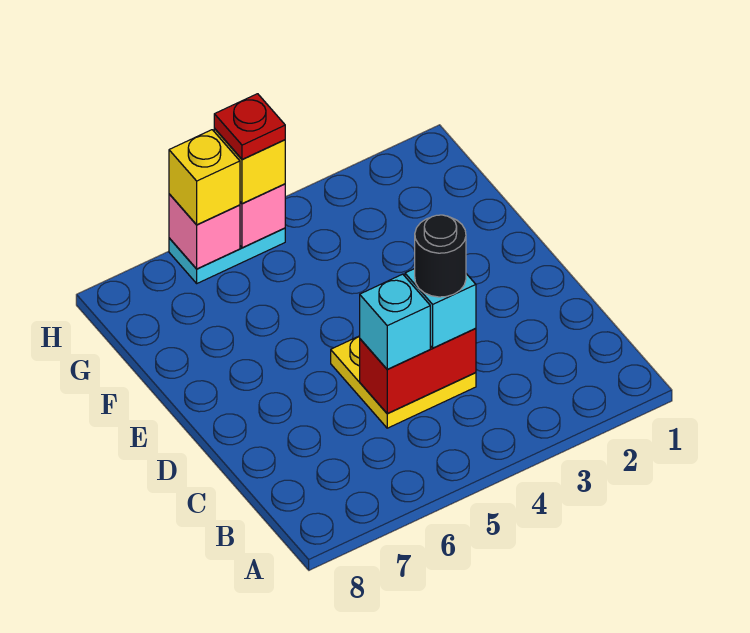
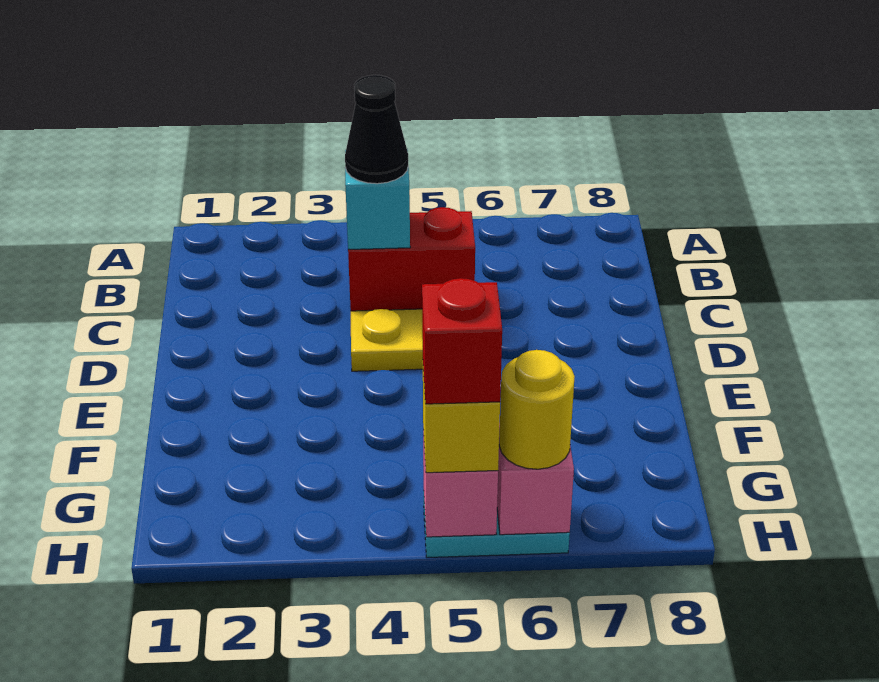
black round brick C4 level 4 -> black cone C4 level 4
cyan brick C5 level 3 -> none
red plate H5 level 4 -> red brick H5 level 4
yellow brick H6 level 3 -> yellow round brick H6 level 3

